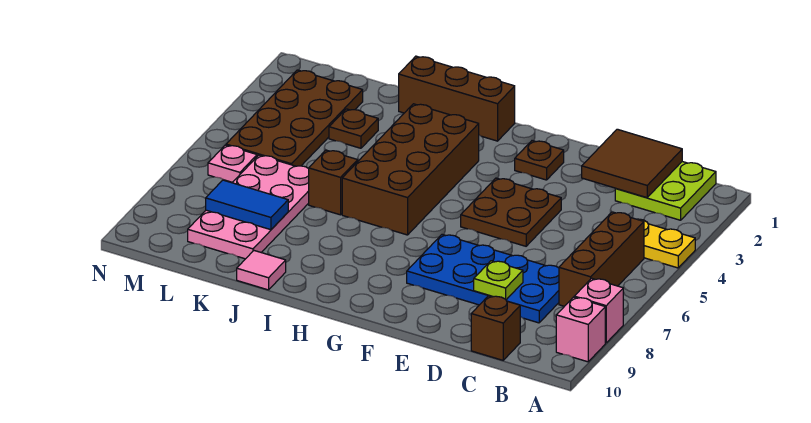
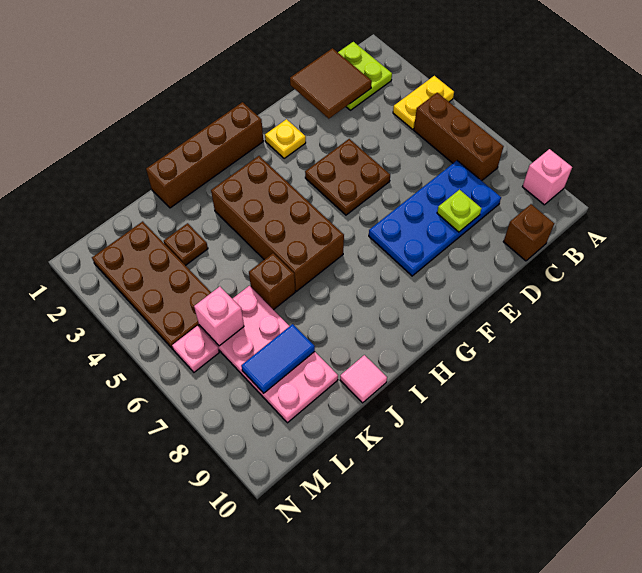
pink brick A8 level 1 -> pink brick L6 level 2
brown plate F2 level 1 -> yellow plate F2 level 1
brown brick H1:J1 level 1 -> brown brick G1:J1 level 1

